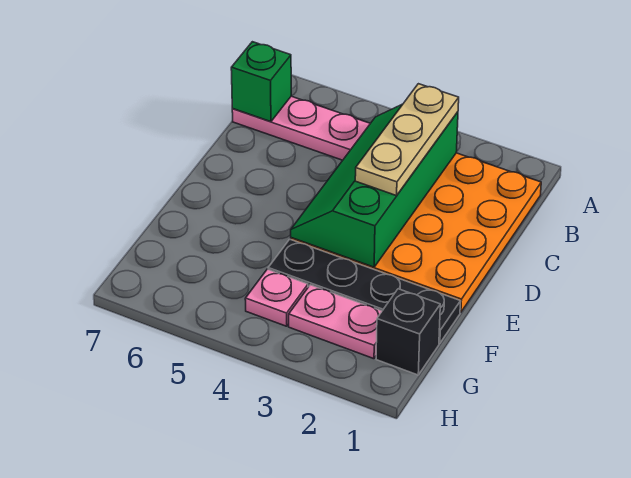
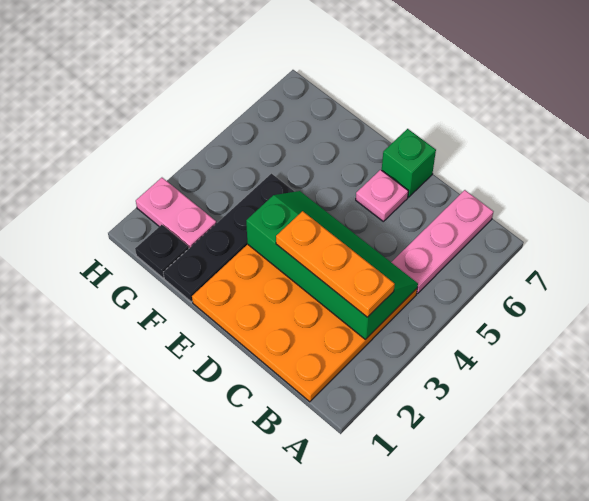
tan plate B3:D3 level 3 -> orange plate B3:D3 level 3
green brick B7 level 2 -> green brick D7 level 1
black brick G1 level 1 -> black plate G1 level 1
pink plate G2:G3 level 1 -> pink plate G2:H2 level 1
pink plate G4 level 1 -> pink plate D6 level 1

